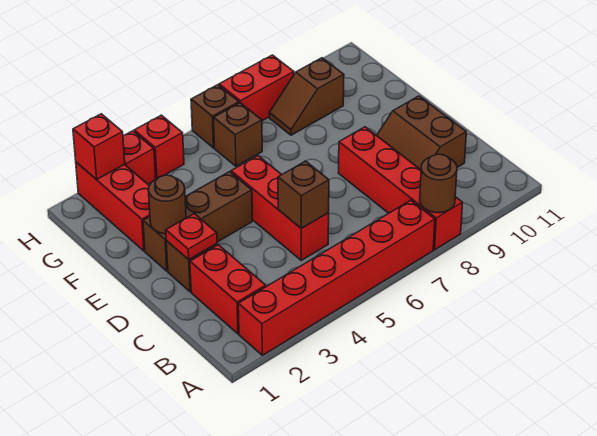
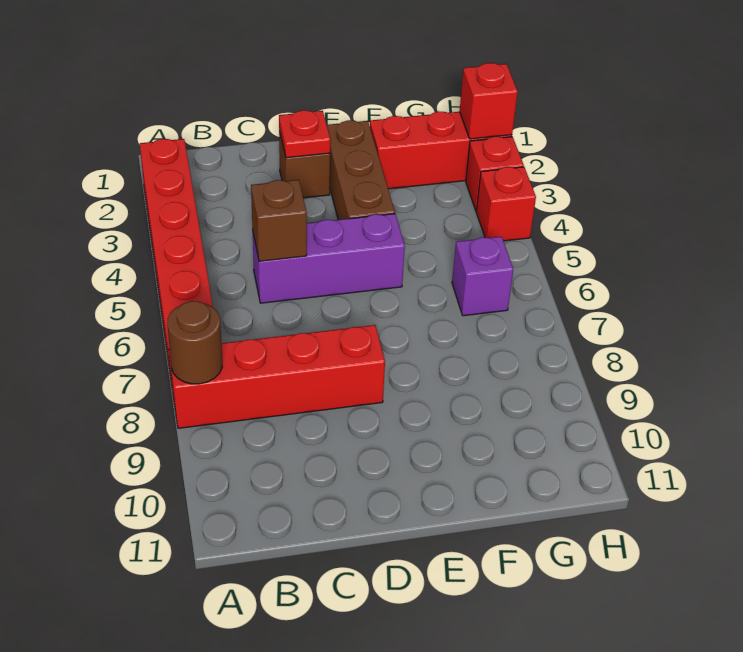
red brick B2:C2 level 1 -> none
red brick C5:E5 level 1 -> purple brick C5:E5 level 1
brown slope C9:D10 level 1 top 10 -> none
brown round brick E2 level 2 -> none
brown brick G6 level 1 -> purple brick G6 level 1
brown slope G8:G9 level 1 top 9 -> none
brown brick H6 level 1 -> none
red brick H7:H8 level 1 -> none

